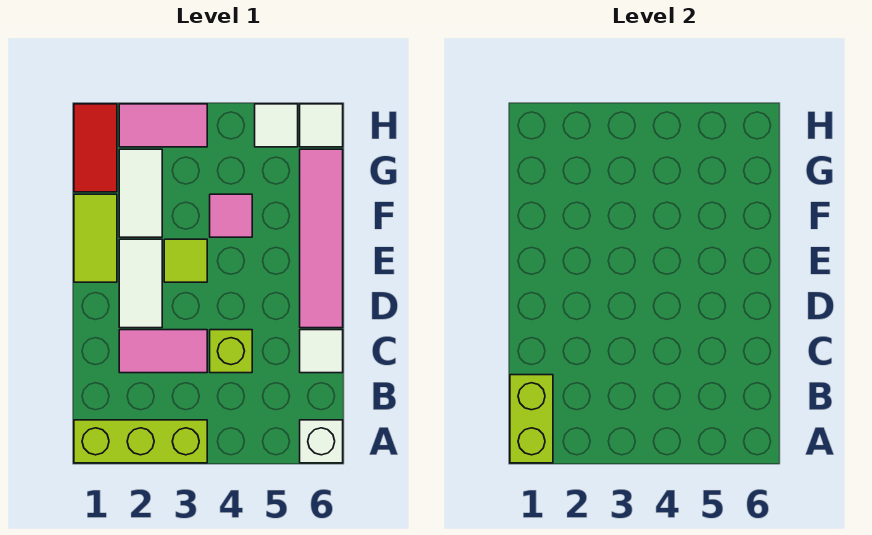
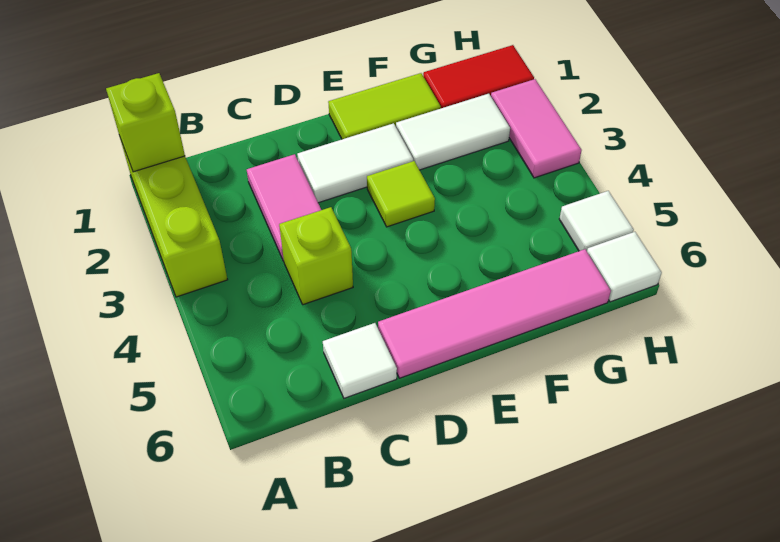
lime brick A1:B1 level 2 -> lime brick A1 level 2
white brick A6 level 1 -> none
pink tile F4 level 1 -> none

